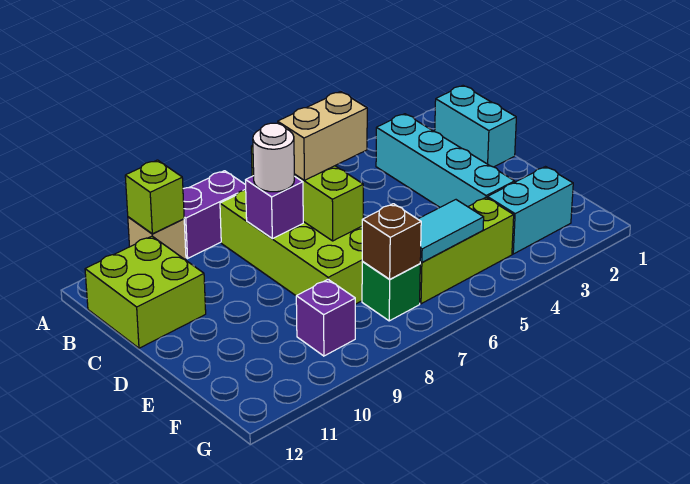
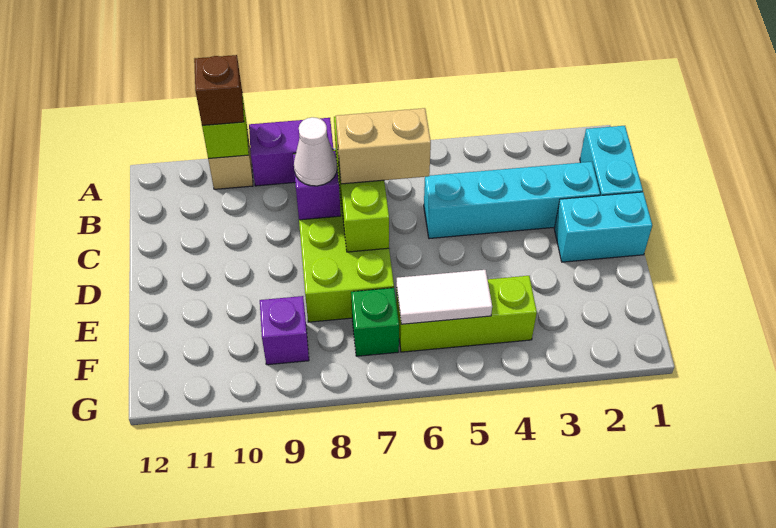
cyan brick B3:E3 level 1 -> cyan brick C2:C5 level 1
lime brick B11:C12 level 1 -> none
white round brick C8 level 3 -> white cone C8 level 3
cyan brick F2:F3 level 1 -> cyan brick D1:D2 level 1
cyan tile F5:F6 level 2 -> white tile F5:F6 level 2
brown brick F7 level 2 -> brown brick A10 level 3

